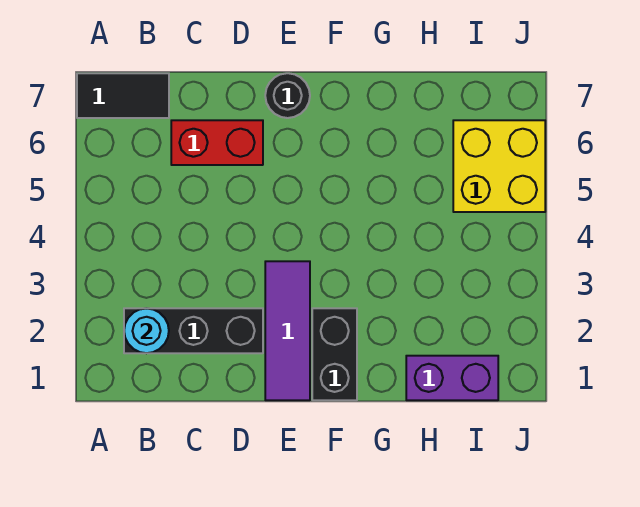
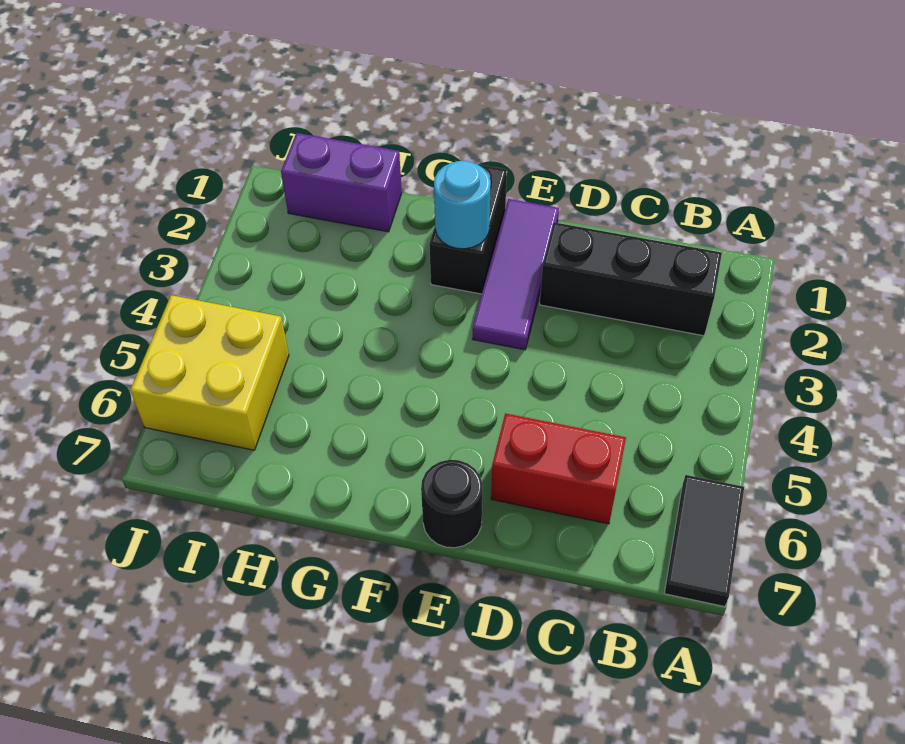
black tile A7:B7 level 1 -> black tile A6:A7 level 1
cyan round brick B2 level 2 -> cyan round brick F2 level 2

